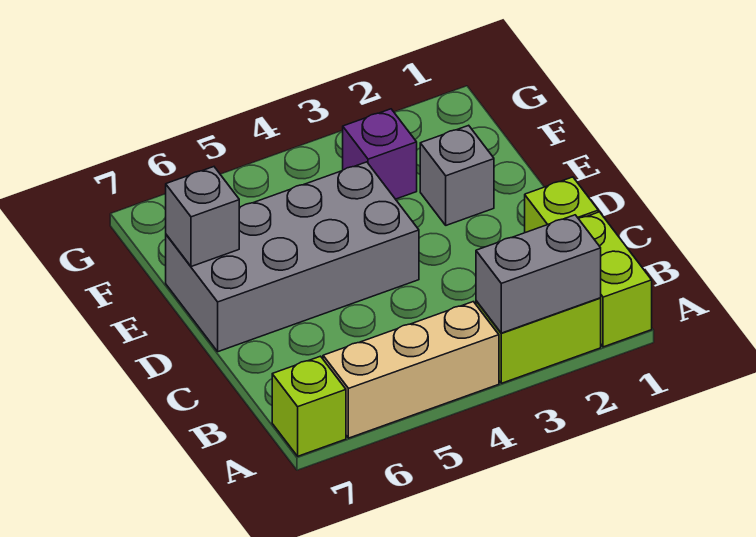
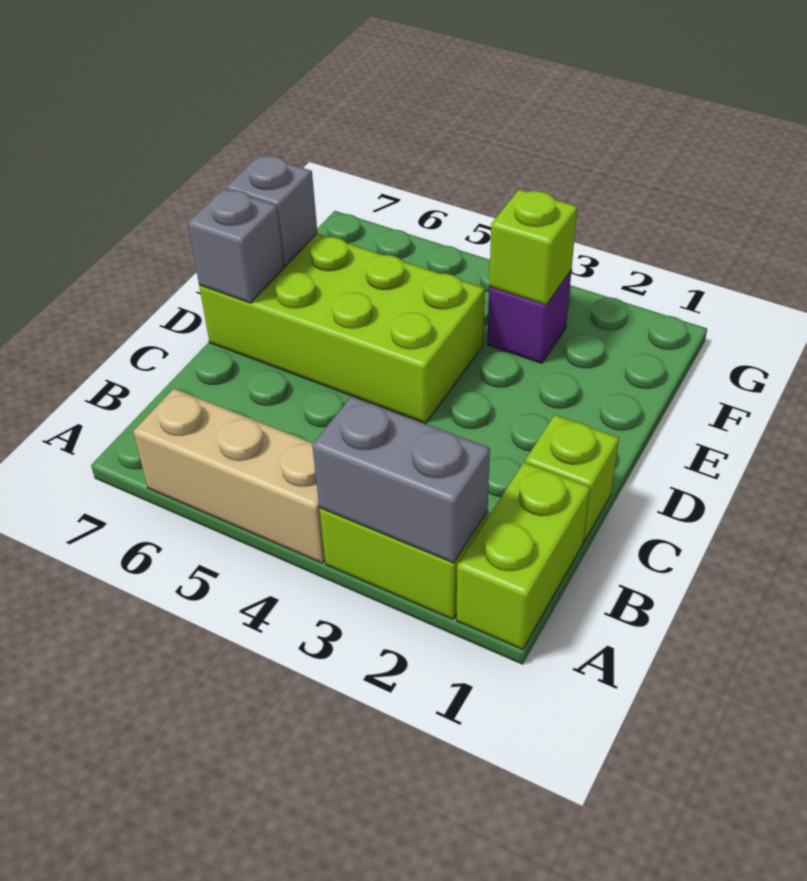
lime brick A7 level 1 -> lime brick F3 level 2
grey brick D4:E7 level 1 -> lime brick D4:E7 level 1
grey brick E2 level 1 -> grey brick D7 level 2

